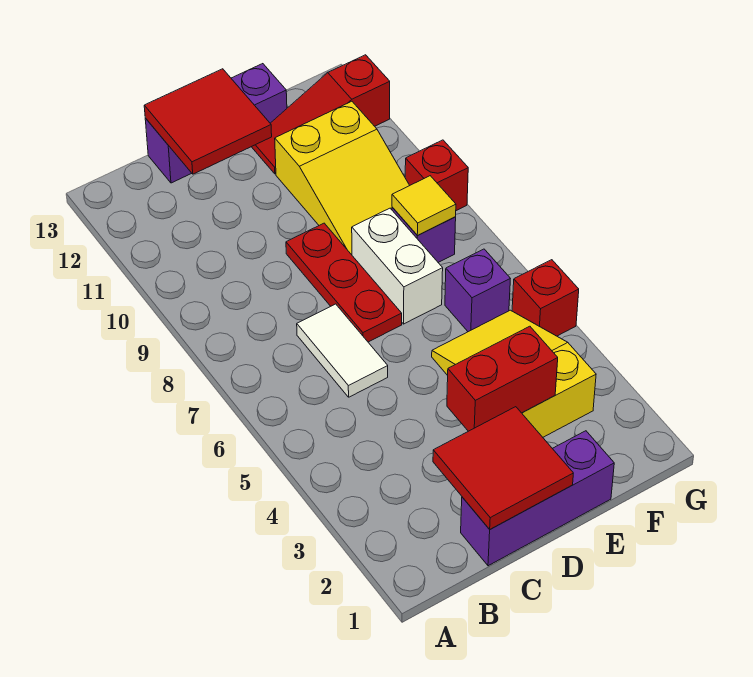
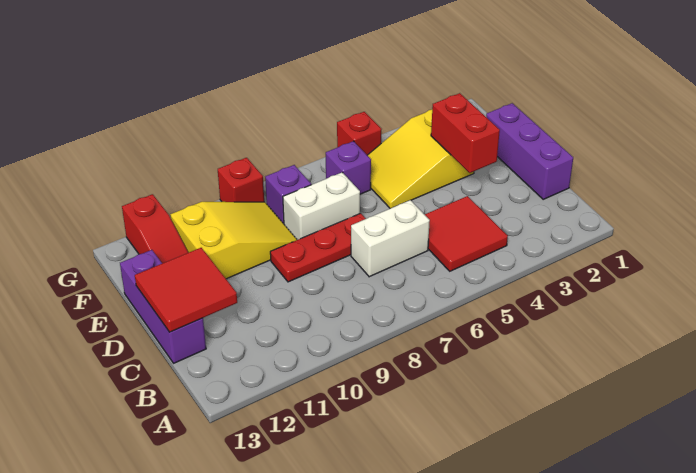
red tile C1:D2 level 2 -> red tile B4:C5 level 1
white tile C6:C7 level 1 -> white brick C6:C7 level 1
yellow tile F8 level 2 -> none

